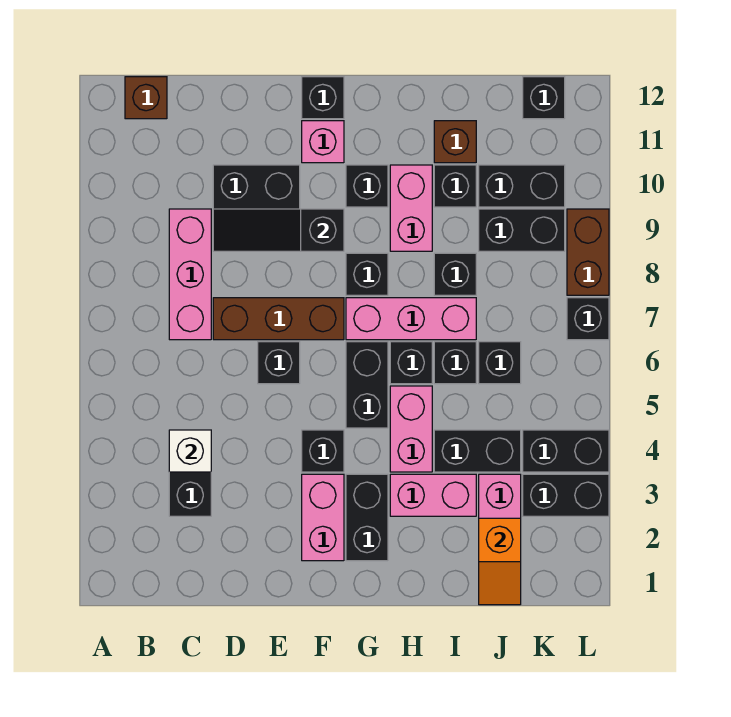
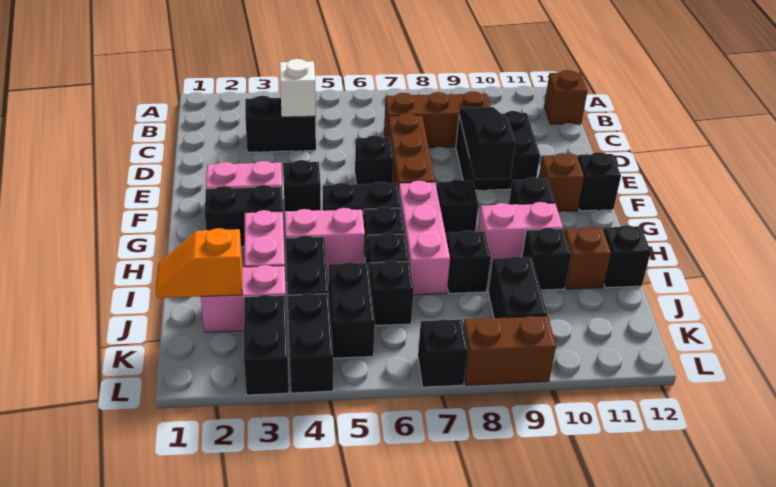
pink brick C7:C9 level 1 -> brown brick C7:C9 level 1
pink brick F11 level 1 -> brown brick F11 level 1
black brick J10:K10 level 1 -> black brick J5:K5 level 1
black brick K12 level 1 -> black brick I12 level 1

